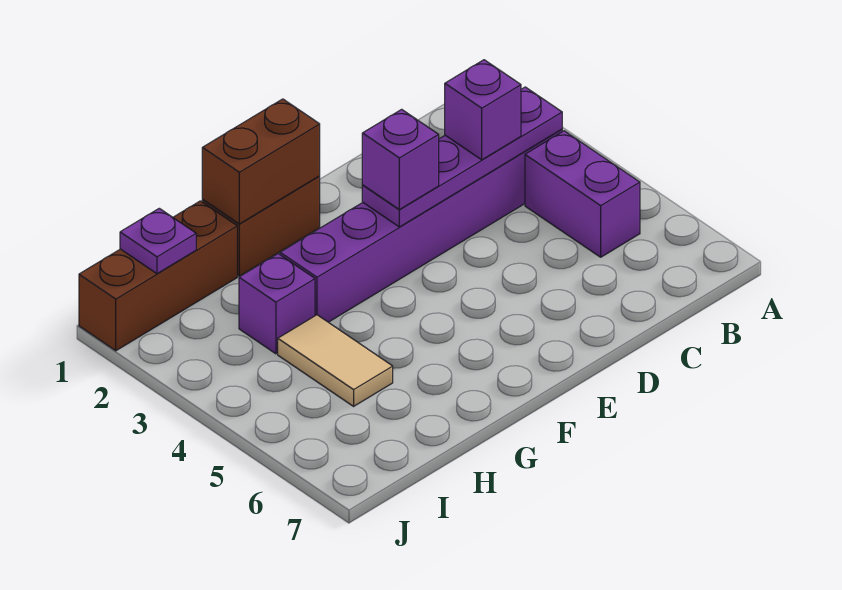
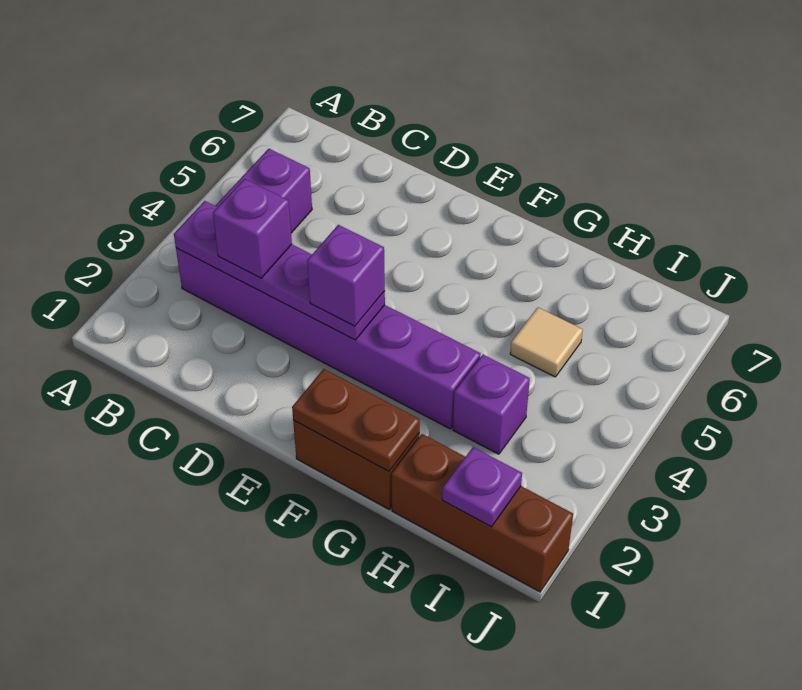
brown brick F1:G1 level 2 -> brown plate F1:G1 level 2
tan tile H4:H5 level 1 -> tan tile H5 level 1

